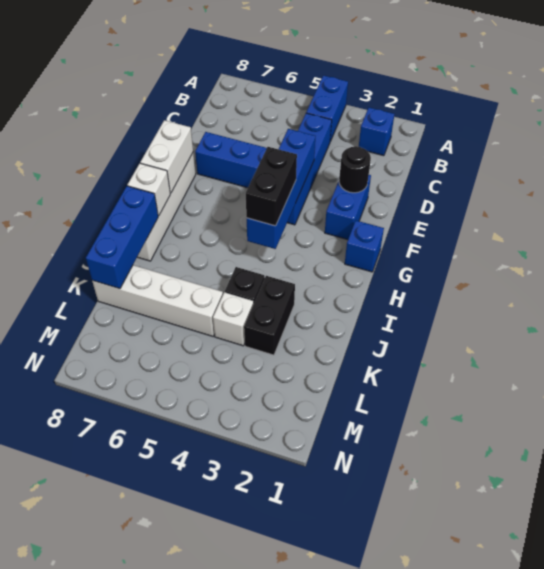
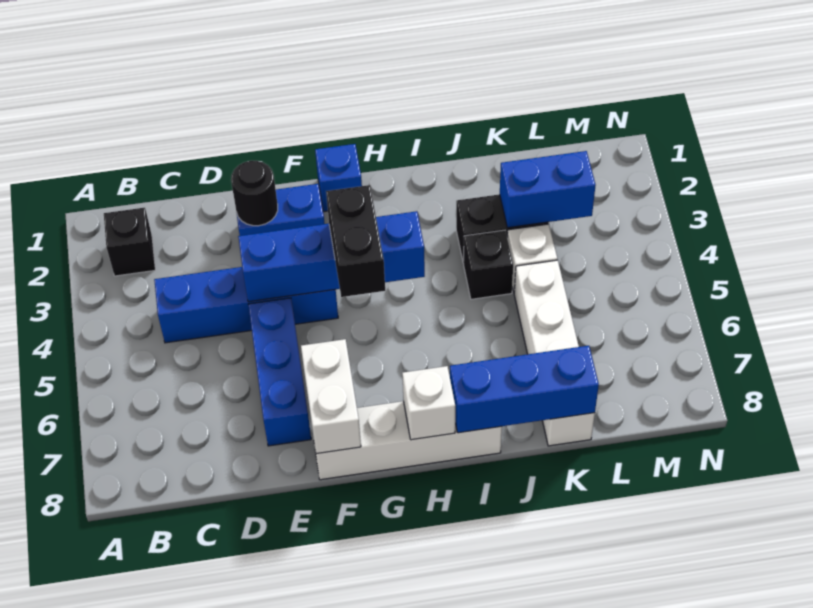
blue brick A4:B4 level 1 -> blue brick K3:L3 level 2
blue brick B2 level 1 -> black brick B2 level 1
white brick F8:G8 level 2 -> white brick F7:F8 level 2
black brick G4:H4 level 3 -> black brick G4:G5 level 3

